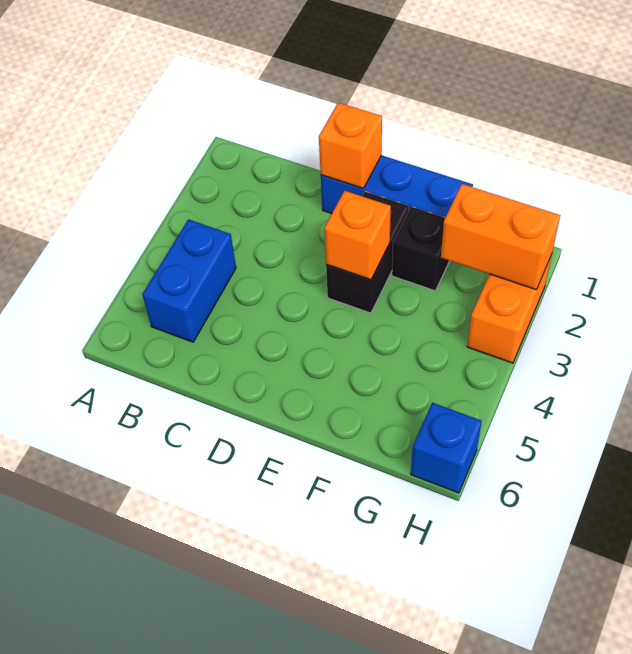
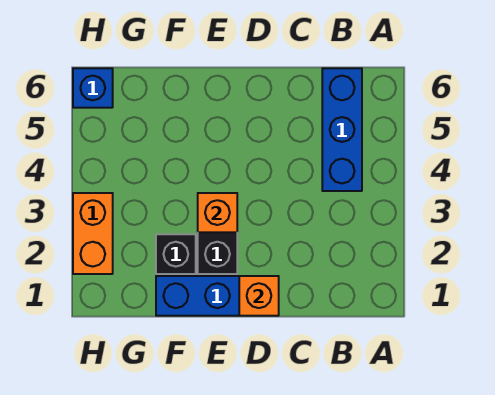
blue brick B4:B5 level 1 -> blue brick B4:B6 level 1
orange brick G2:H2 level 2 -> none

